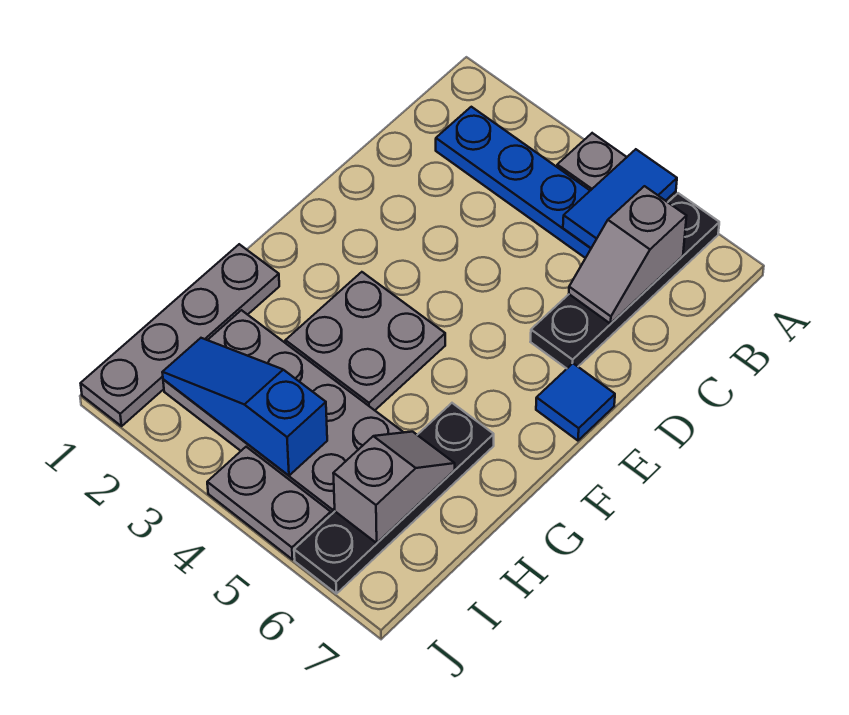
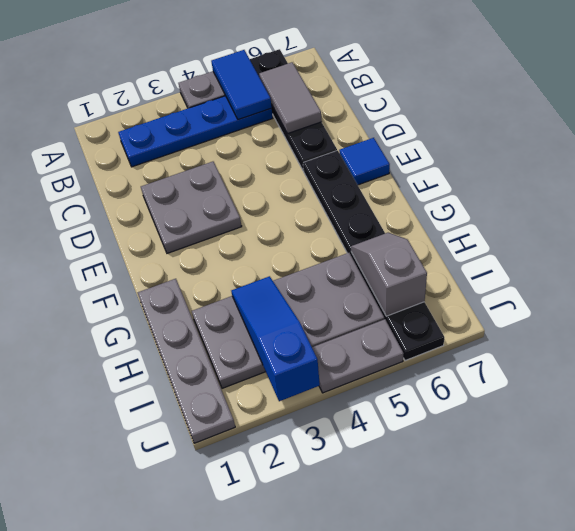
grey slope B6:C6 level 2 top B -> grey tile B6:C6 level 2
grey plate F3:G4 level 1 -> grey plate D2:E3 level 1
black plate G6:J6 level 1 -> black plate E6:J6 level 1
blue slope I2:I4 level 2 top 4 -> blue slope H3:J3 level 2 top J

